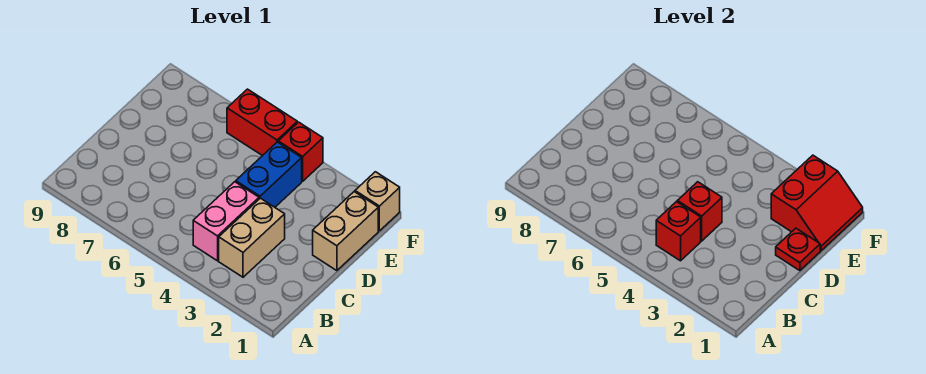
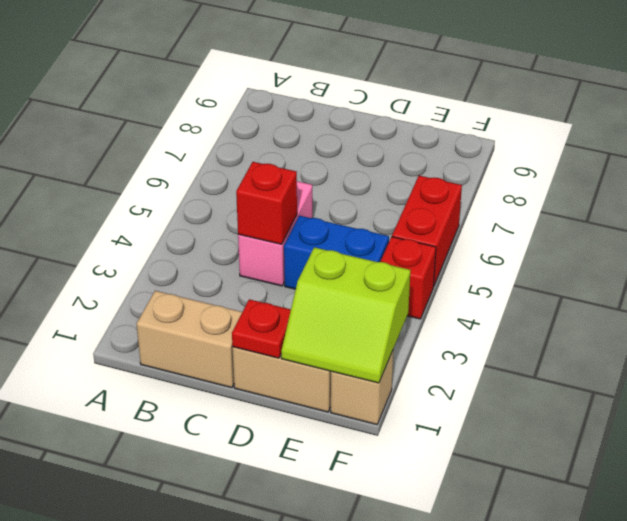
tan brick B3:C3 level 1 -> tan brick B1:C1 level 1
pink brick B4:C4 level 1 -> pink brick C4:C5 level 1
red brick B4 level 2 -> none
red slope E1:F2 level 2 top 2 -> lime slope E1:F2 level 2 top 2

